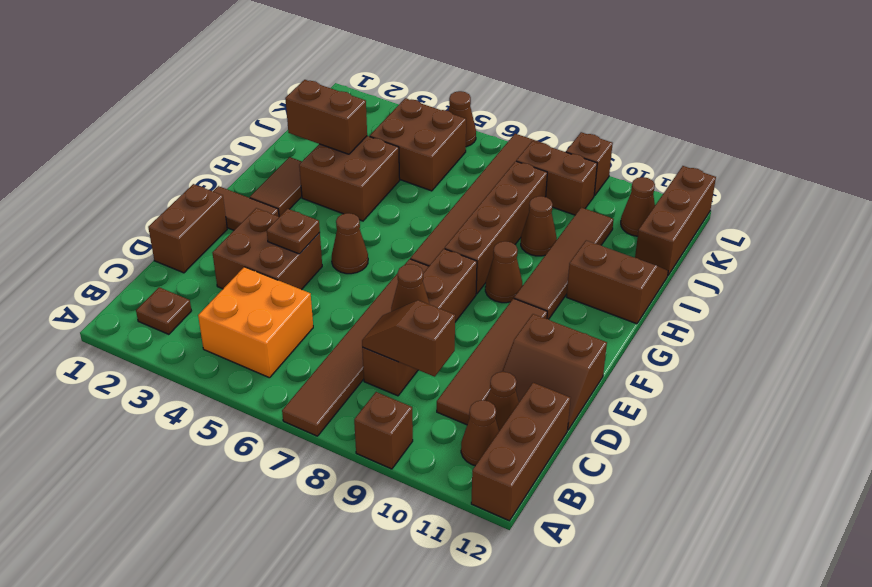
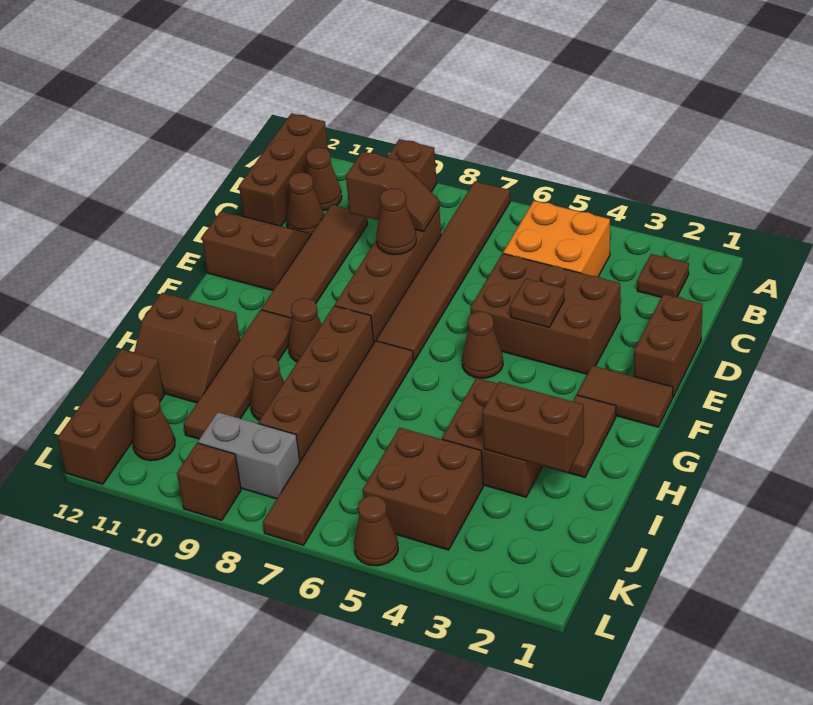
brown brick D3:E4 level 1 -> brown brick D3:E5 level 1
brown brick K8:K9 level 1 -> grey brick K8:K9 level 1

